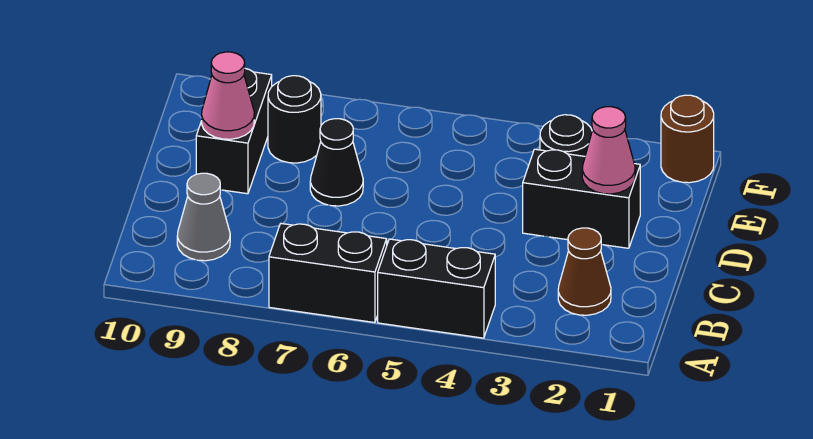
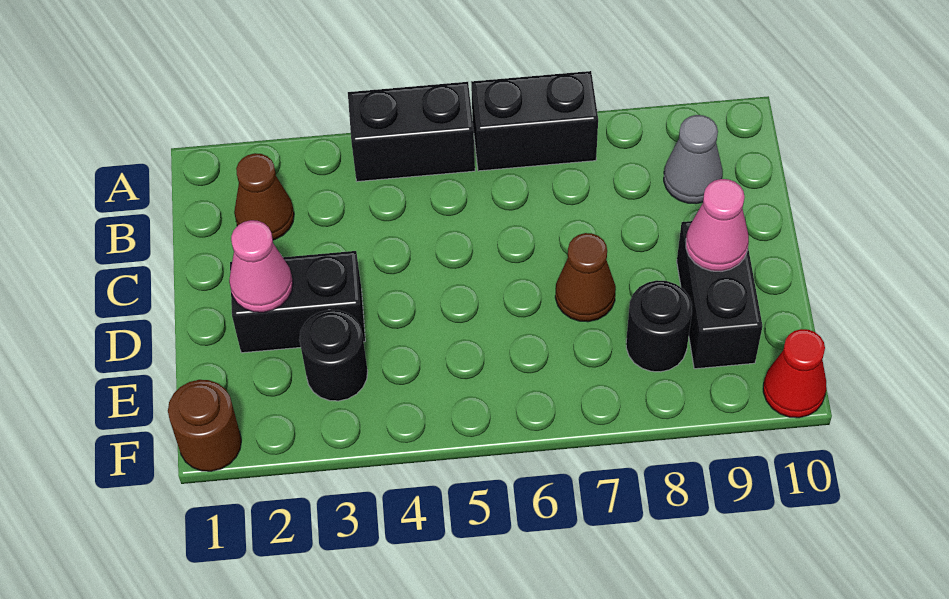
black cone D7 level 1 -> brown cone D7 level 1
none -> red cone F10 level 1

